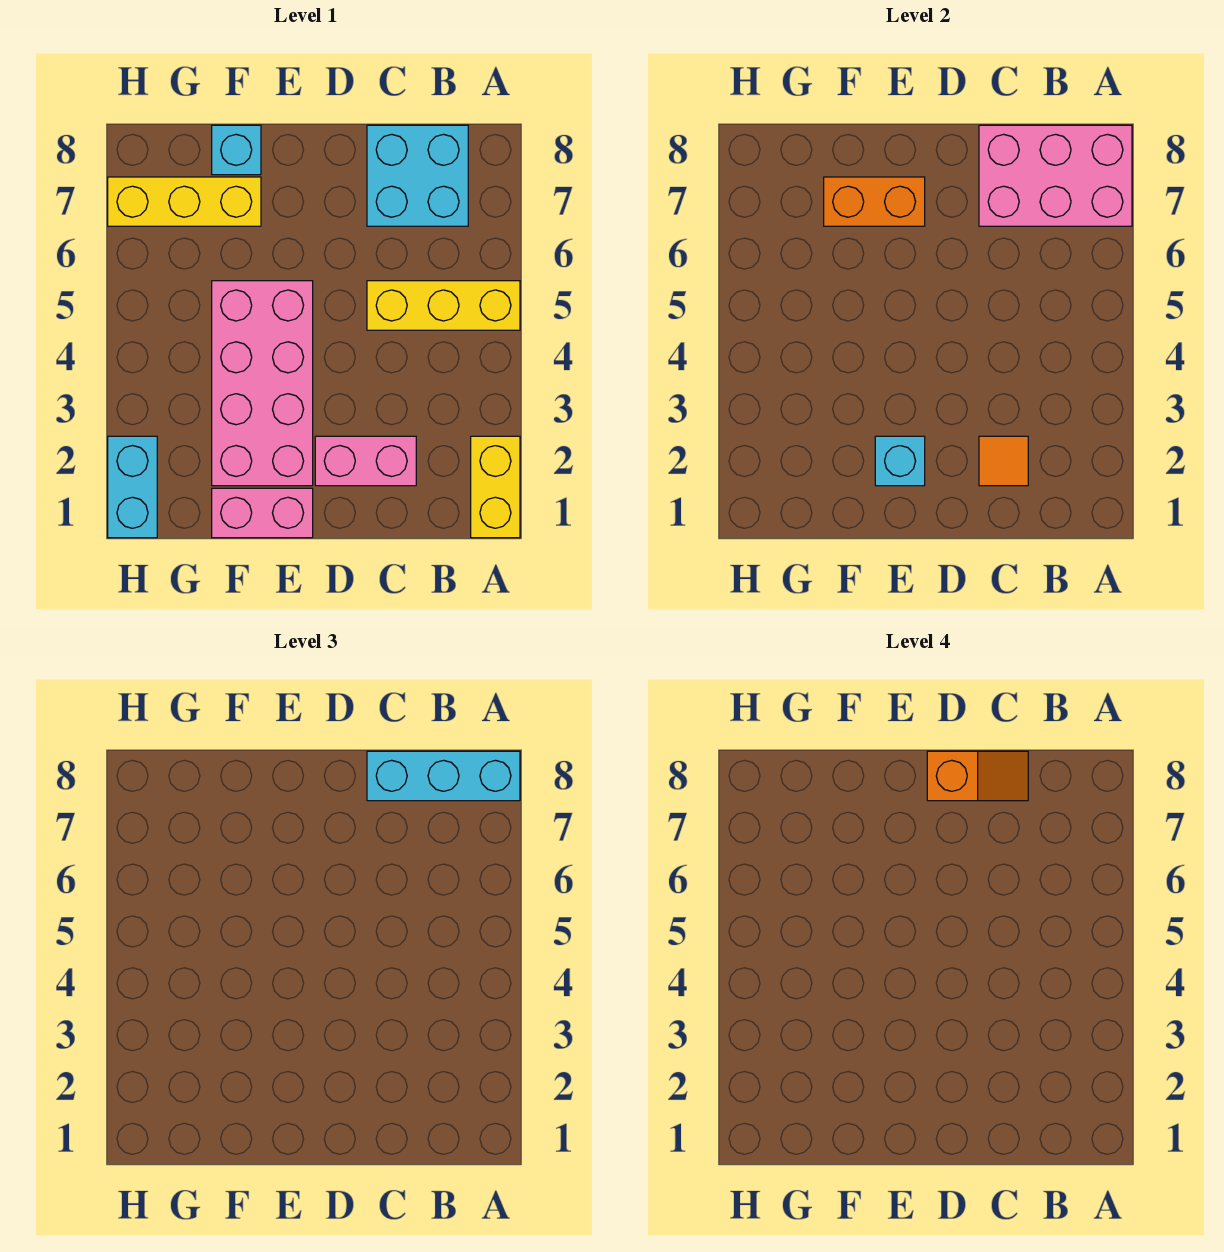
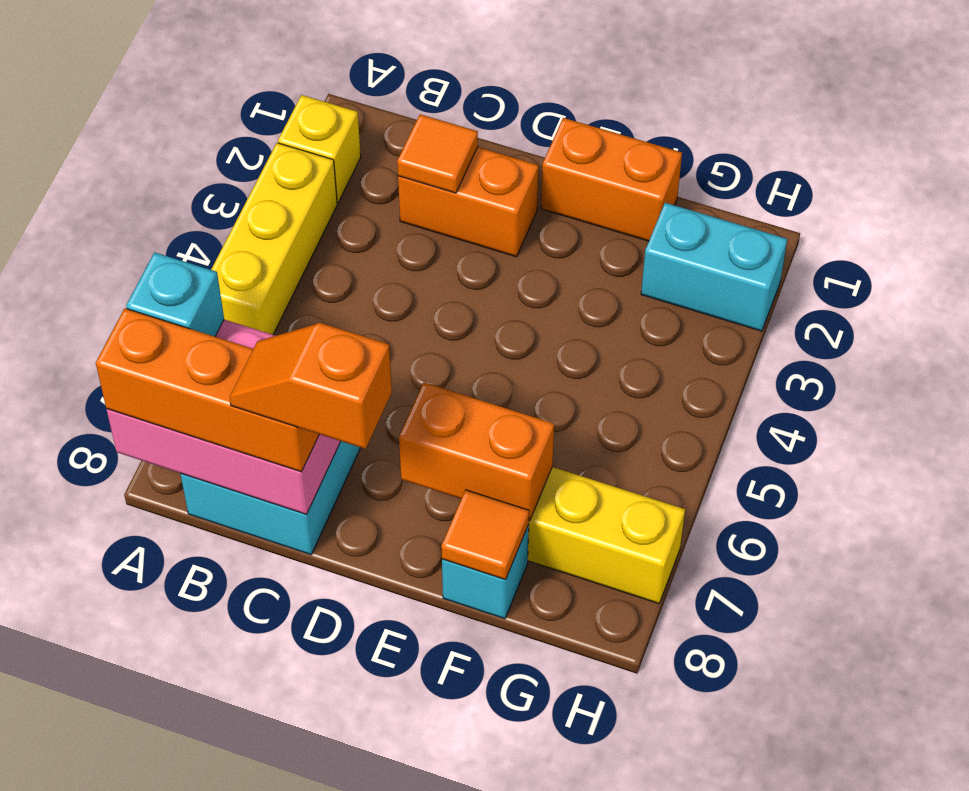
yellow brick A1:A2 level 1 -> yellow brick A2 level 1
yellow brick A5:C5 level 1 -> yellow brick A3:A5 level 1
cyan brick A8:C8 level 3 -> orange brick A8:C8 level 3
pink brick C2:D2 level 1 -> orange brick C2:D2 level 1
pink brick E1:F1 level 1 -> orange brick E1:F1 level 1
pink brick E2:F5 level 1 -> none
cyan brick E2 level 2 -> cyan brick A7 level 3
none -> orange tile F8 level 2
cyan brick H1:H2 level 1 -> cyan brick G2:H2 level 1

